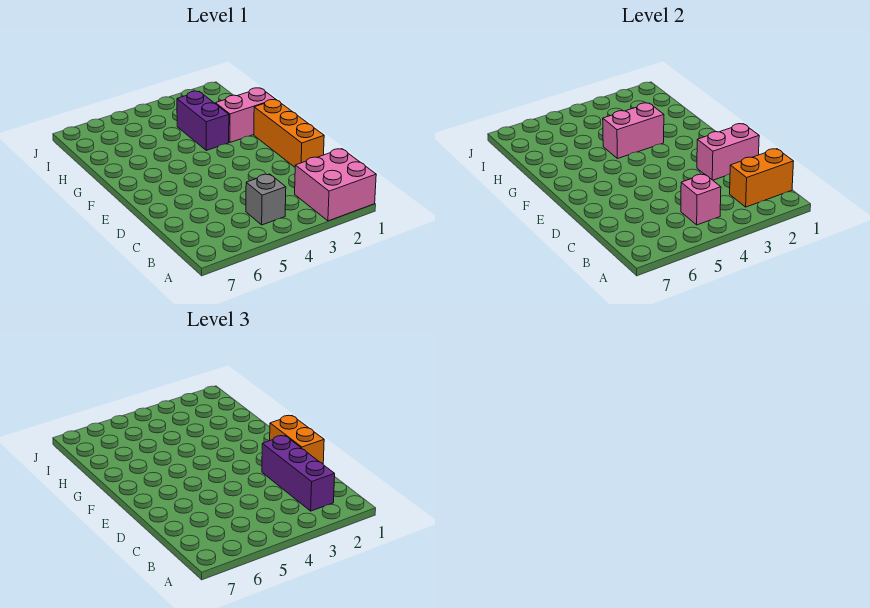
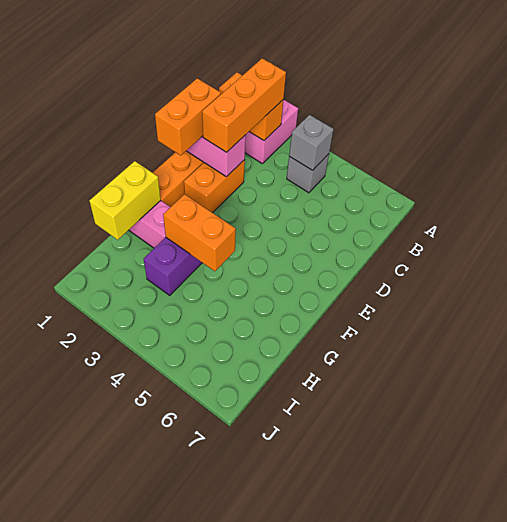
purple brick B2:D2 level 3 -> orange brick B2:D2 level 3
pink brick B4 level 2 -> grey brick B4 level 2
none -> orange brick D2:E2 level 1
none -> yellow brick G1:H1 level 2
pink brick G3:G4 level 2 -> orange brick G3:G4 level 2

